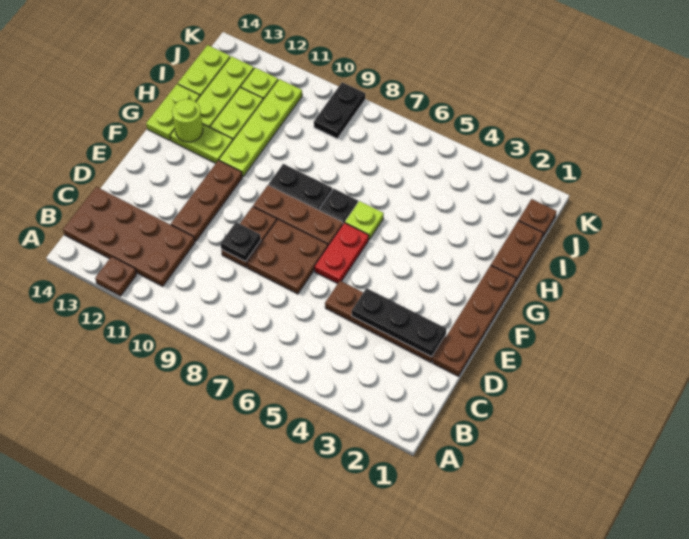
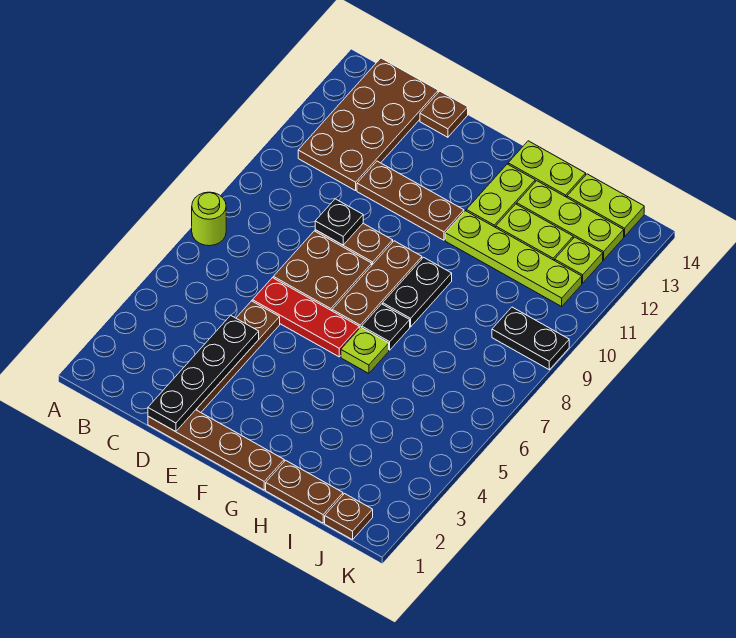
brown plate A12 level 1 -> brown plate D14 level 1
black plate D2:D4 level 2 -> black plate D1:D4 level 2
red plate E6:F6 level 1 -> red plate D6:F6 level 1
lime round brick G13 level 2 -> lime round brick A7 level 1

